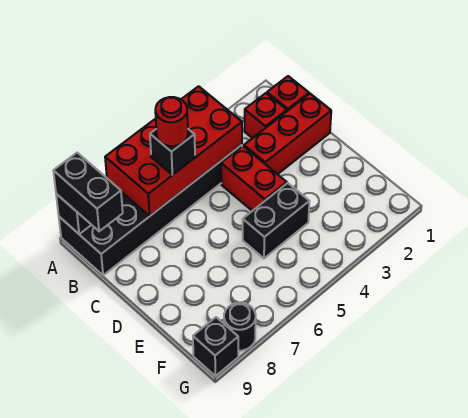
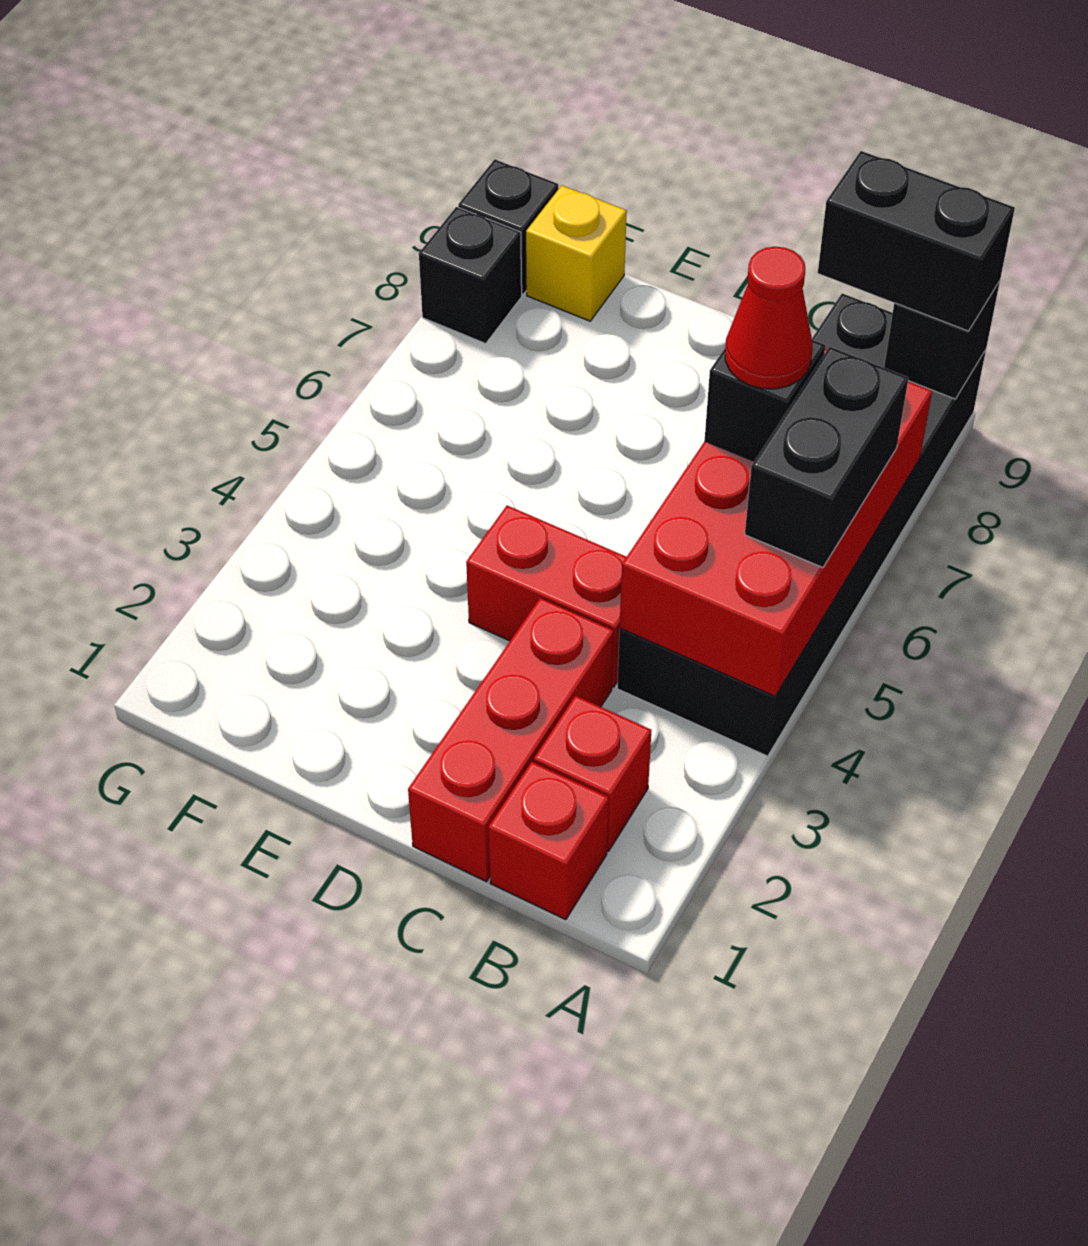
red round brick B6 level 4 -> red cone B6 level 4
black brick E4:E5 level 1 -> black brick A5:A6 level 3
none -> yellow brick F9 level 1
black round brick G8 level 1 -> black brick G8 level 1

